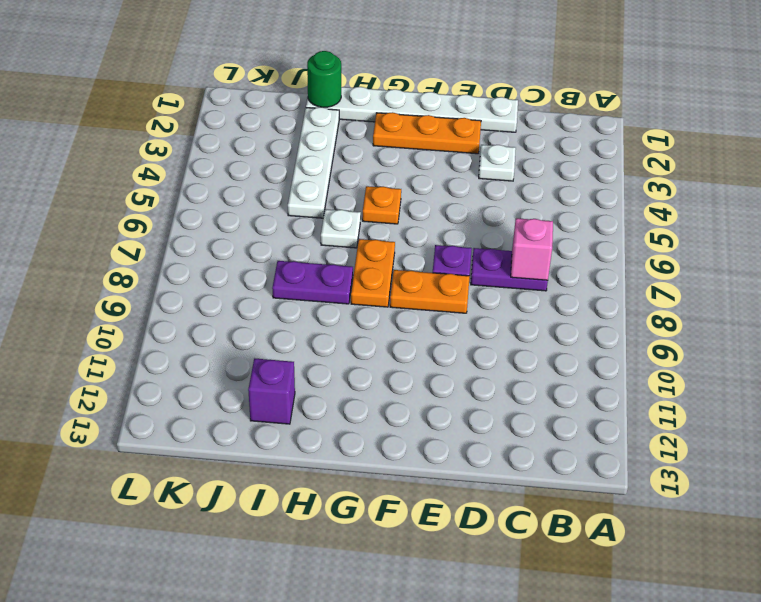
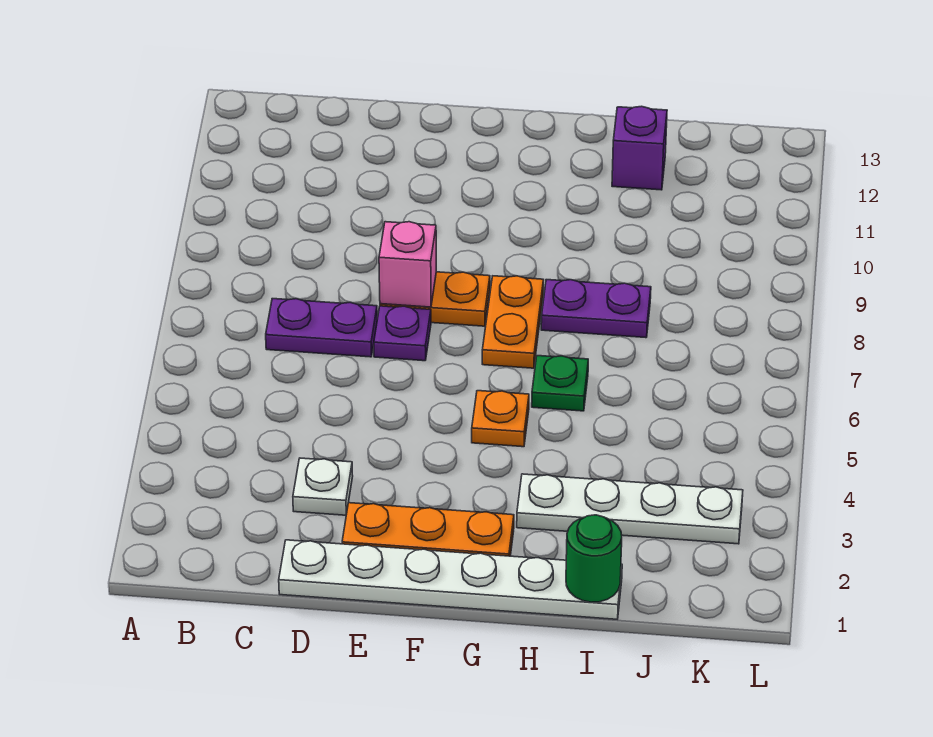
pink brick C7 level 2 -> pink brick E8 level 2
white plate H6 level 1 -> green plate H6 level 1
white plate I2:I5 level 1 -> white plate H3:K3 level 1

